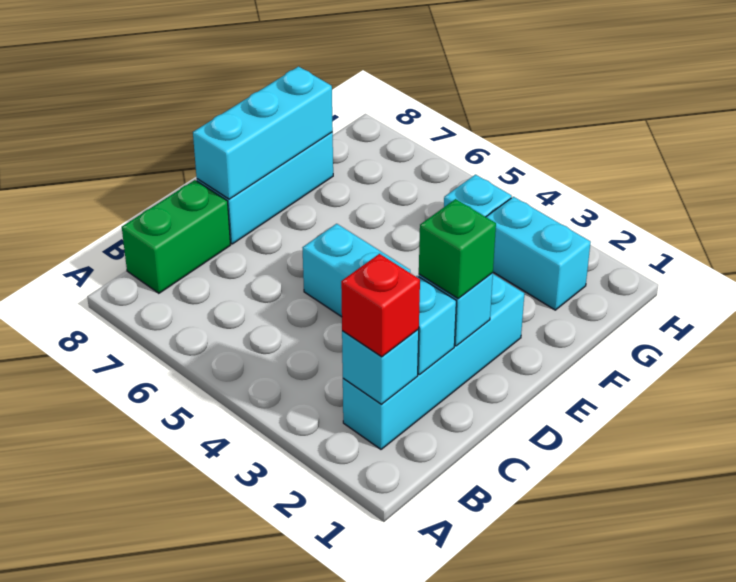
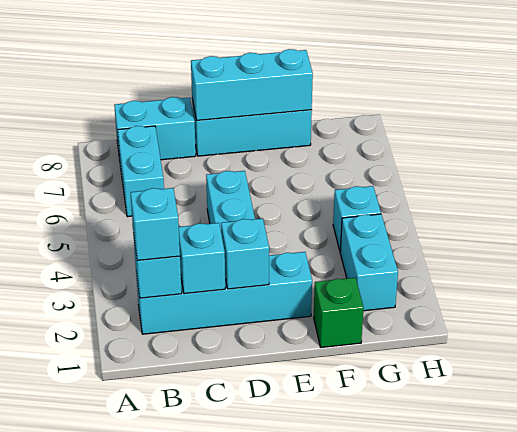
red brick B2 level 3 -> cyan brick B2 level 3
none -> cyan brick B6:B7 level 1
green brick B8:C8 level 1 -> cyan brick B8:C8 level 1
green brick D2 level 3 -> green brick F1 level 1

